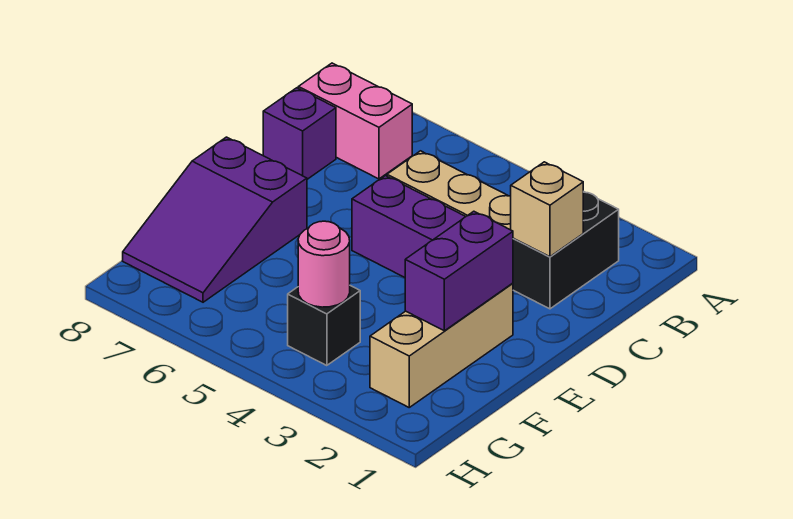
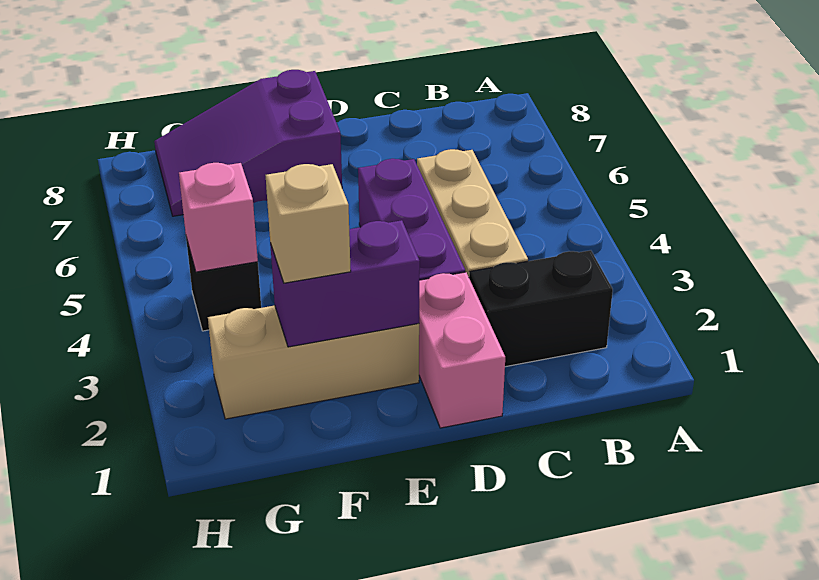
pink brick B7:B8 level 1 -> pink brick D1:D2 level 1
tan brick C2 level 2 -> tan brick F2 level 3
purple brick C8 level 1 -> none
pink round brick G4 level 2 -> pink brick G4 level 2

